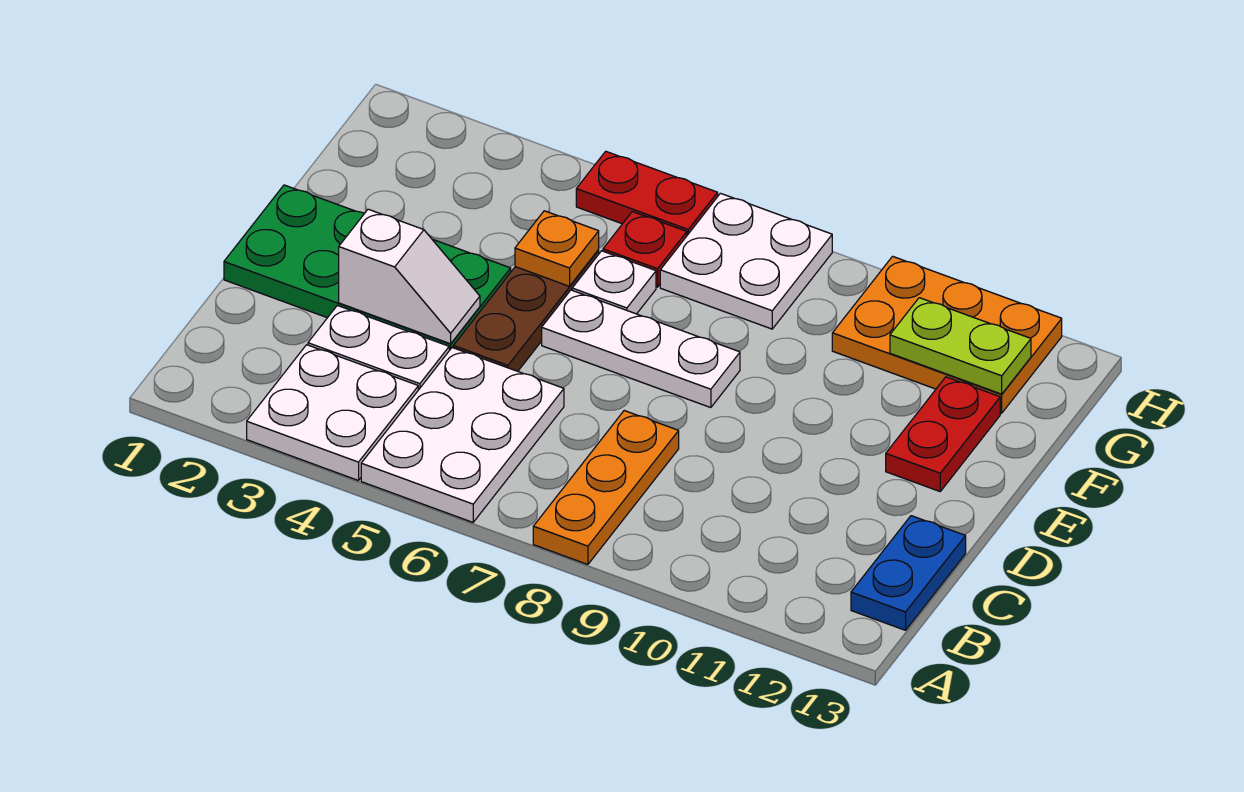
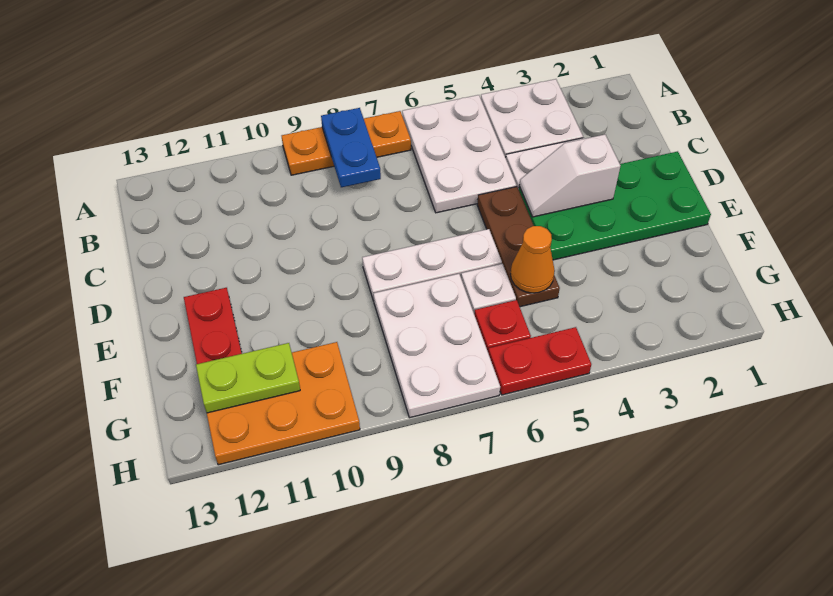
orange plate A8:C8 level 1 -> orange plate A7:A9 level 1
blue plate B13:C13 level 1 -> blue plate A8:B8 level 2
orange plate F5 level 2 -> orange cone F5 level 2
white plate G7:H8 level 1 -> white plate F7:H8 level 1

